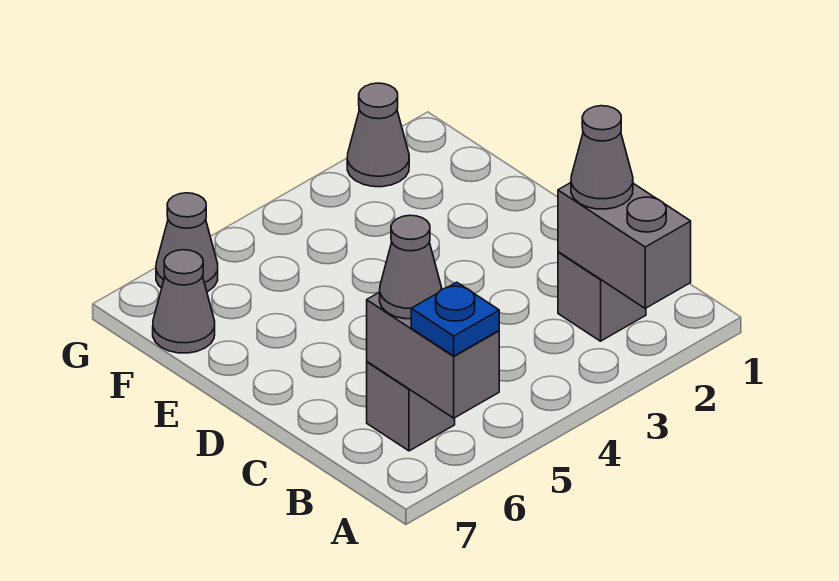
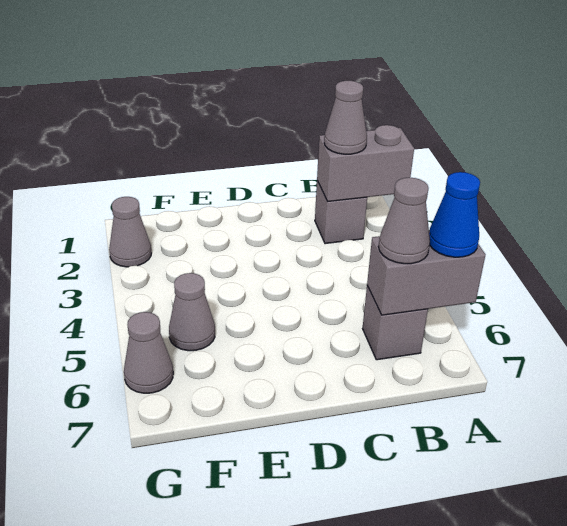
blue plate A6 level 3 -> blue cone A6 level 3
grey cone F7 level 1 -> grey cone F5 level 1

